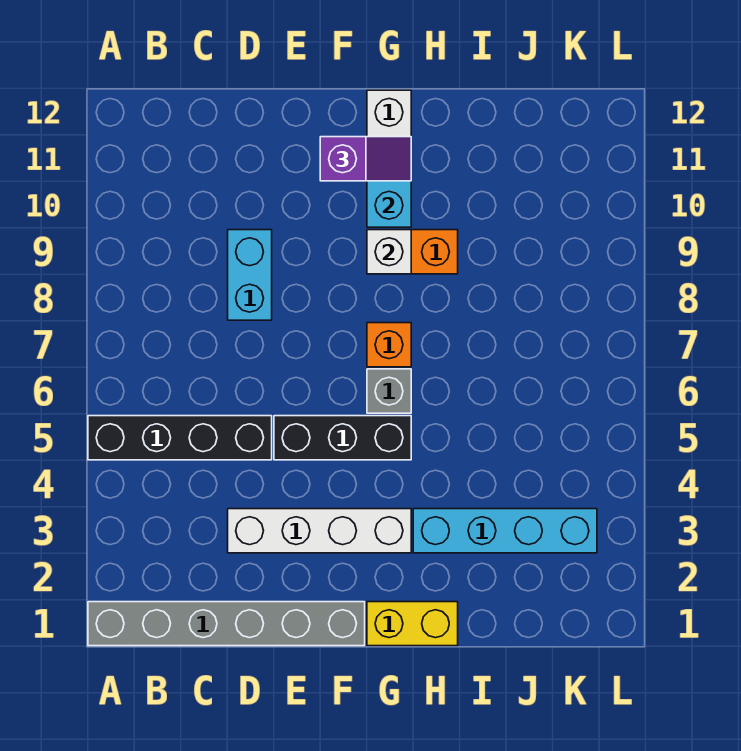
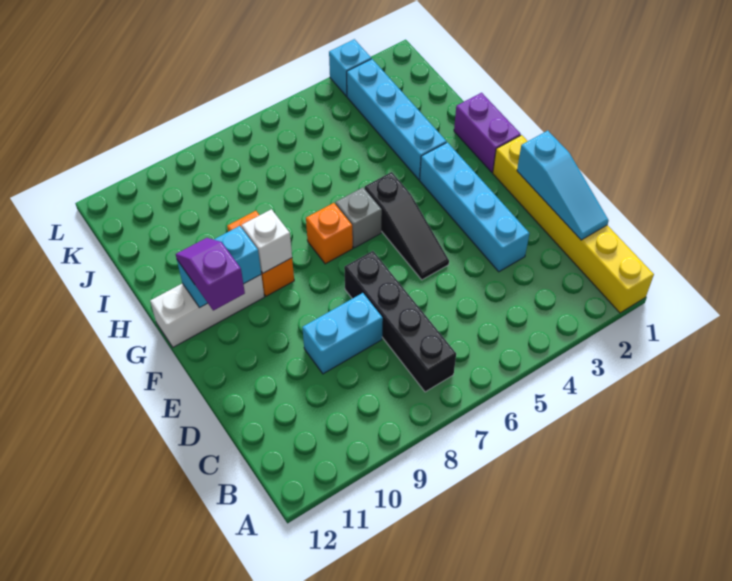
grey brick A1:F1 level 1 -> yellow brick A1:F1 level 1
black brick A5:D5 level 1 -> black brick B7:E7 level 1
none -> cyan slope C1:E1 level 2 top E
white brick D3:G3 level 1 -> cyan brick D3:G3 level 1
black brick E5:G5 level 1 -> black slope E5:G5 level 1 top G
yellow brick G1:H1 level 1 -> purple brick G1:H1 level 1
none -> cyan brick L3 level 1

